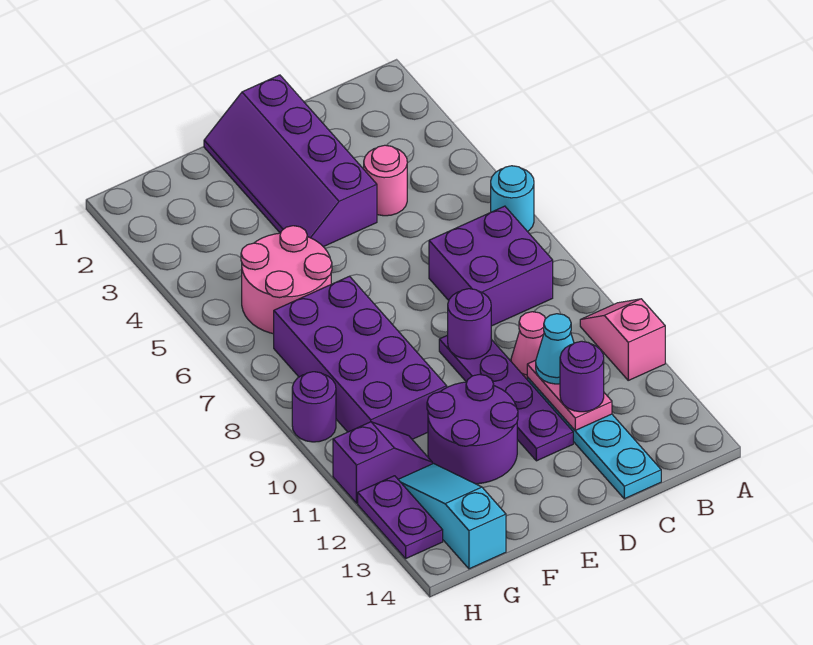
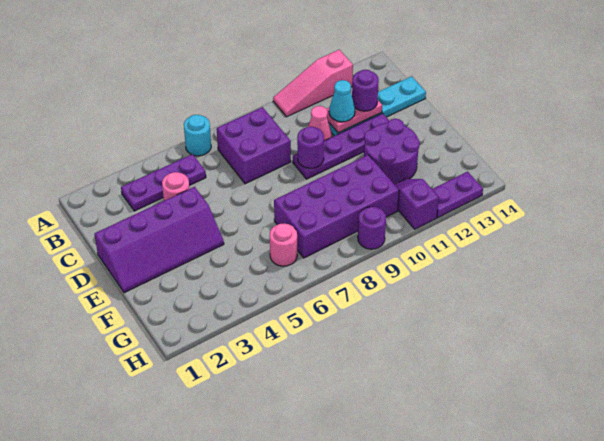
pink slope A10:A11 level 1 top 11 -> pink slope A10:A12 level 1 top 12
none -> purple plate B3:B5 level 1
pink round brick F5:G6 level 1 -> pink round brick G6 level 1
cyan slope G12:G14 level 1 top 14 -> none

